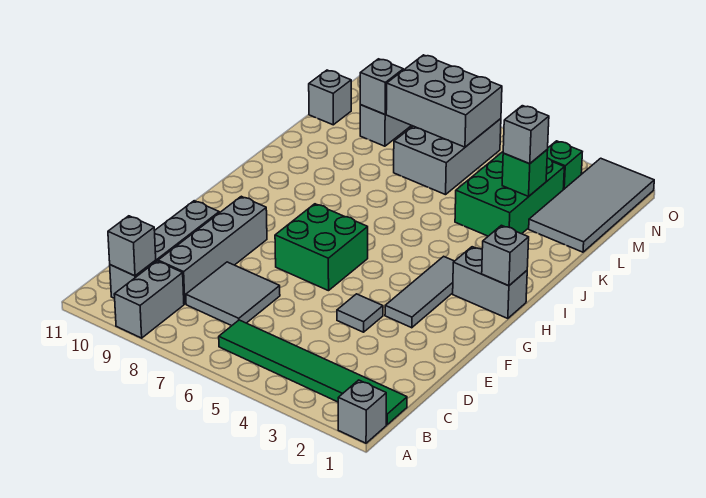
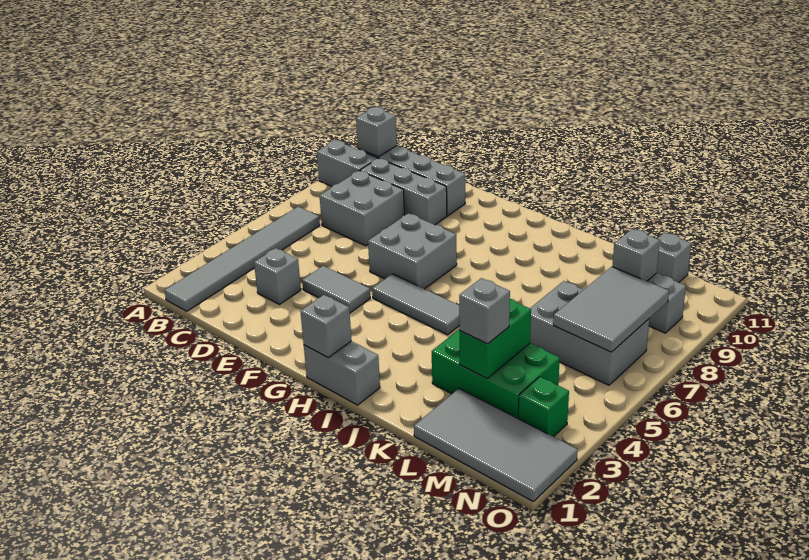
grey brick A1 level 1 -> grey brick D3 level 1
green tile B1:B6 level 1 -> grey tile B1:B6 level 1
grey tile C7:D8 level 1 -> grey brick C7:D8 level 1
grey brick C9:F9 level 1 -> grey brick C9:E9 level 1
grey tile E4 level 1 -> grey tile E4:F4 level 1
grey tile F3:H3 level 1 -> grey tile G5:I5 level 1
green brick F6:G7 level 1 -> grey brick F6:G7 level 1
grey brick H1:H2 level 1 -> grey brick H1:I1 level 1
green brick L3 level 2 -> green brick L3:L4 level 2
grey brick M6:N8 level 2 -> grey tile M6:N8 level 2

